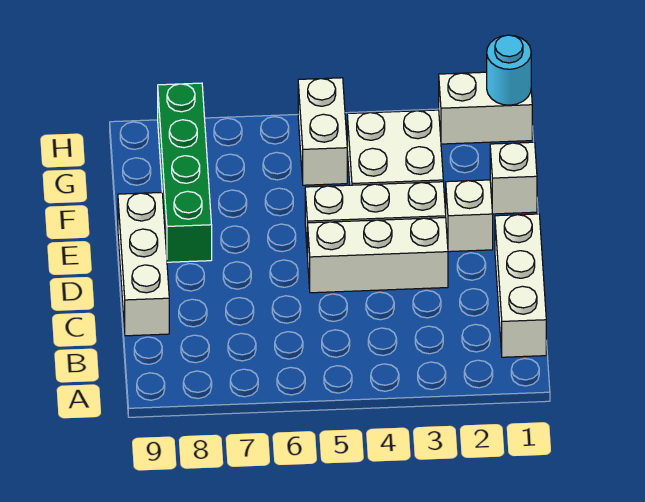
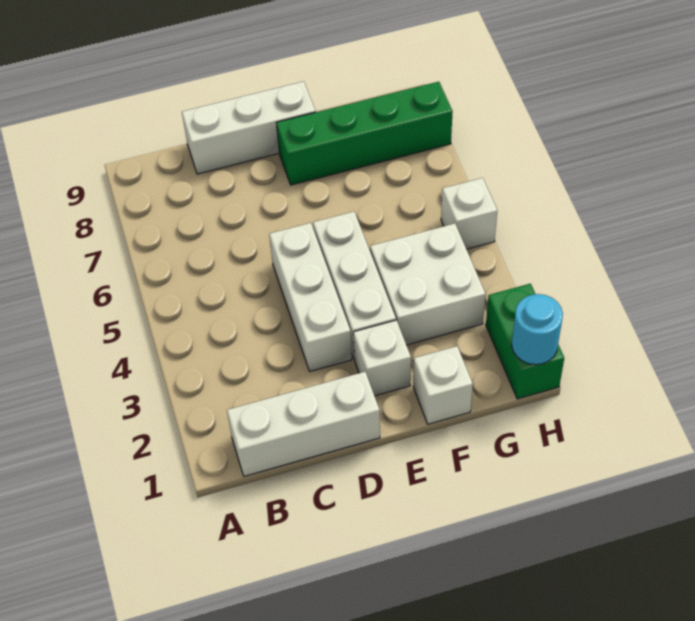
white brick G5:H5 level 1 -> white brick H5 level 1
white brick H1:H2 level 1 -> green brick H1:H2 level 1

